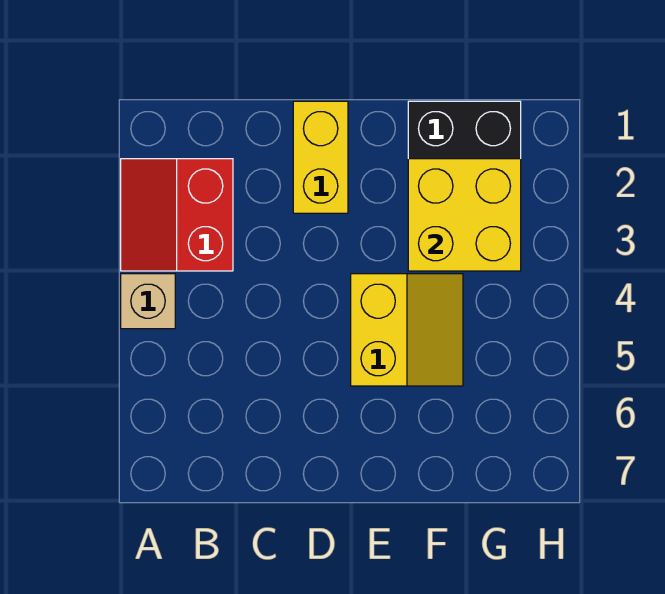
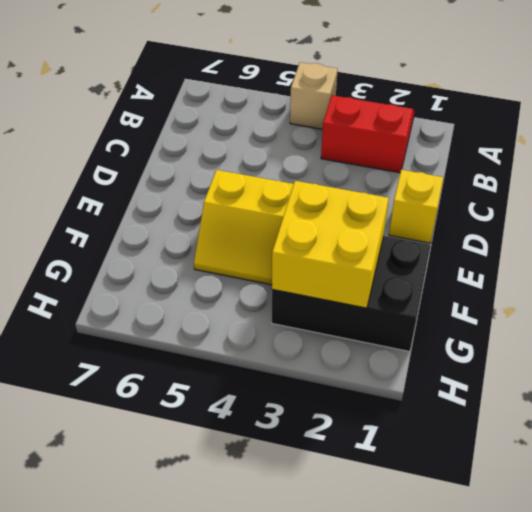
yellow brick D1:D2 level 1 -> yellow brick D1 level 1

